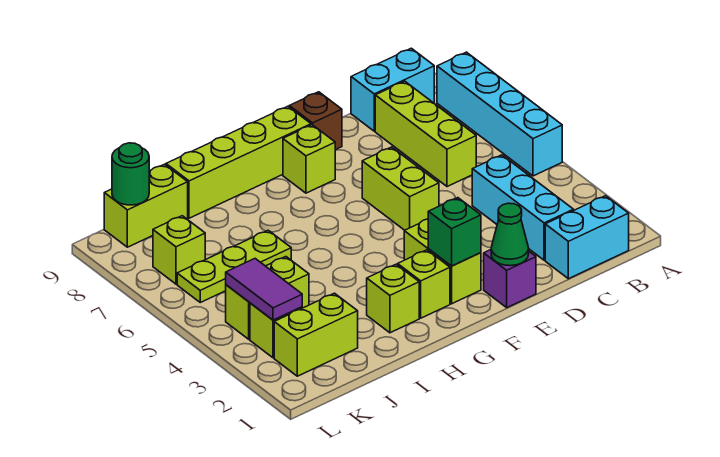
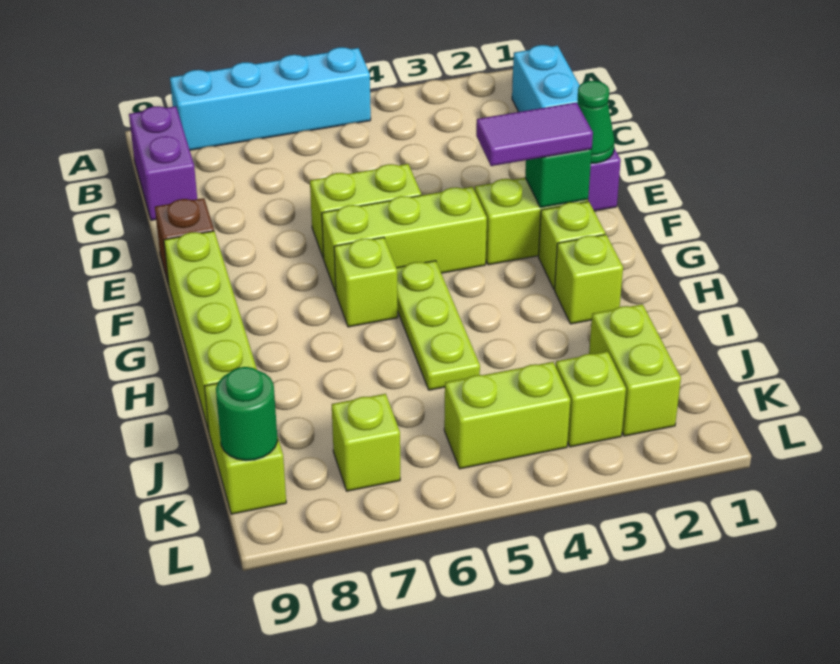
cyan brick B9:C9 level 1 -> purple brick B9:C9 level 1
cyan brick C2:C4 level 1 -> none
lime brick C6:C8 level 1 -> lime brick F4:F6 level 1
lime brick F8 level 1 -> lime brick G6 level 1
lime plate I6:K6 level 1 -> lime plate G5:I5 level 1
lime brick J4:K4 level 1 -> lime brick K4:K5 level 1
purple tile K3:K4 level 2 -> purple tile F2:F3 level 3

